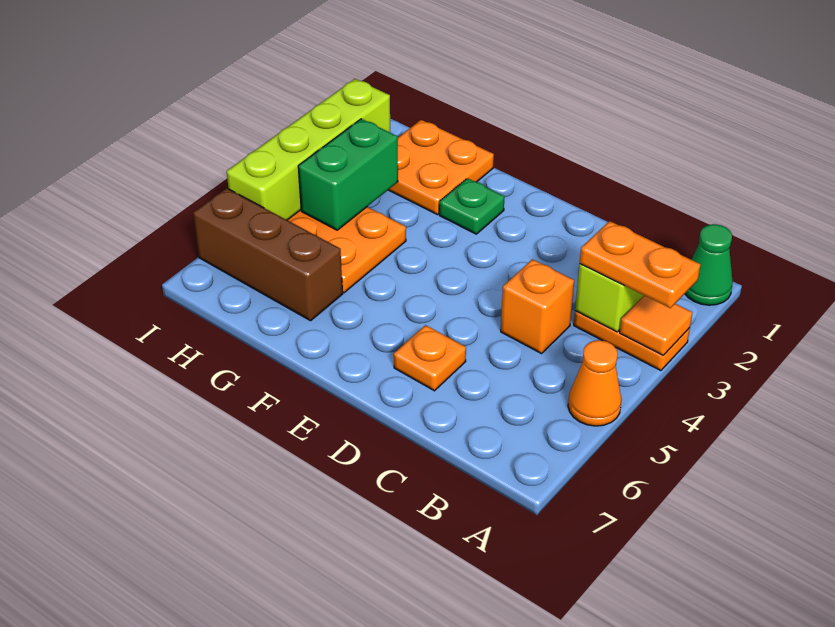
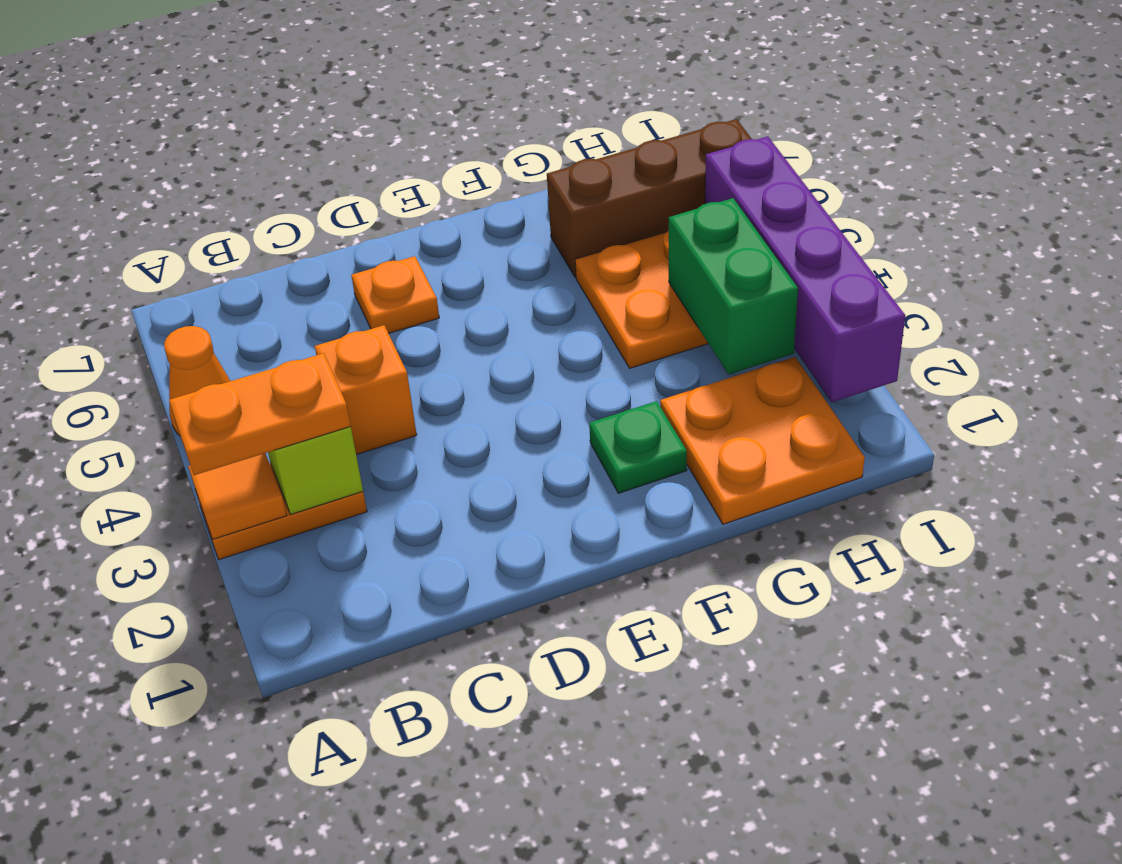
green cone A1 level 1 -> none
lime brick I2:I5 level 2 -> purple brick I2:I5 level 2

